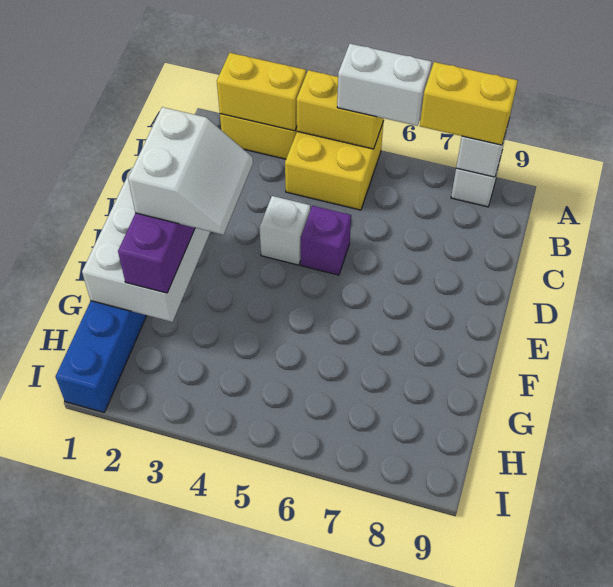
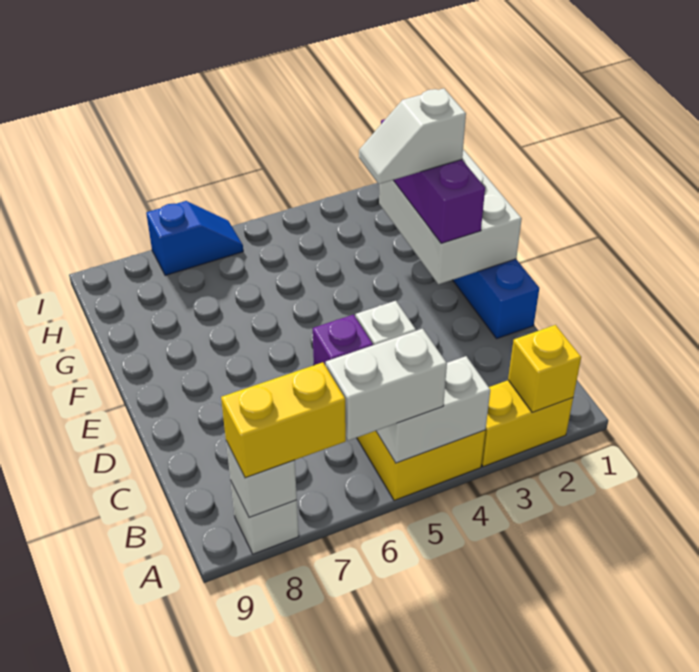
yellow brick A2:A3 level 2 -> yellow brick A2 level 2
yellow brick A4:A5 level 2 -> white brick A4:A5 level 2
white slope E2:F3 level 4 top 2 -> white slope F2:F3 level 4 top 2
none -> blue slope I6:I7 level 1 top 7

